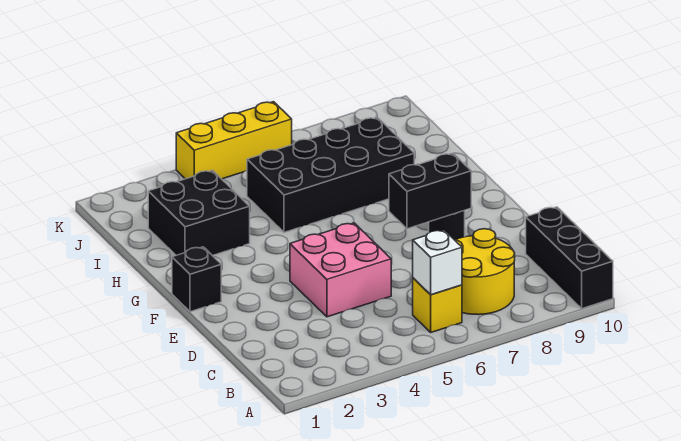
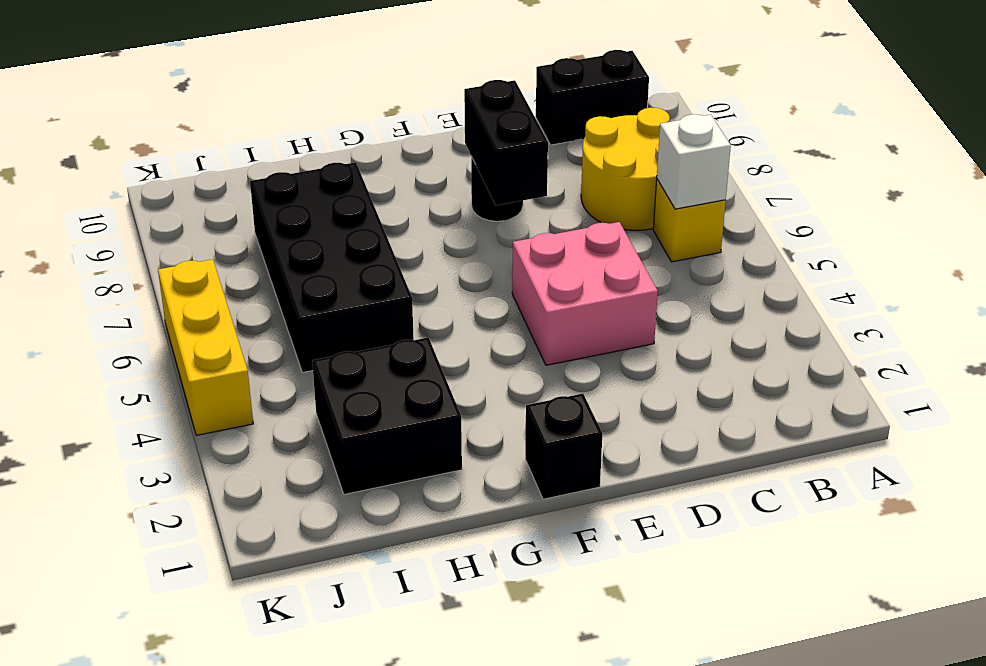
black brick A10:C10 level 1 -> black brick B10:C10 level 1

